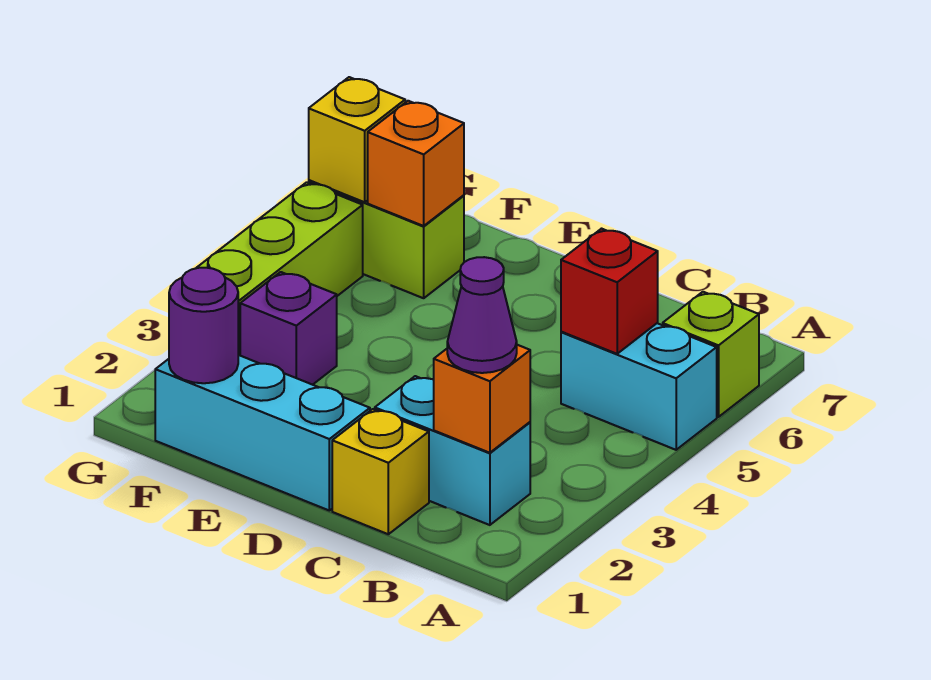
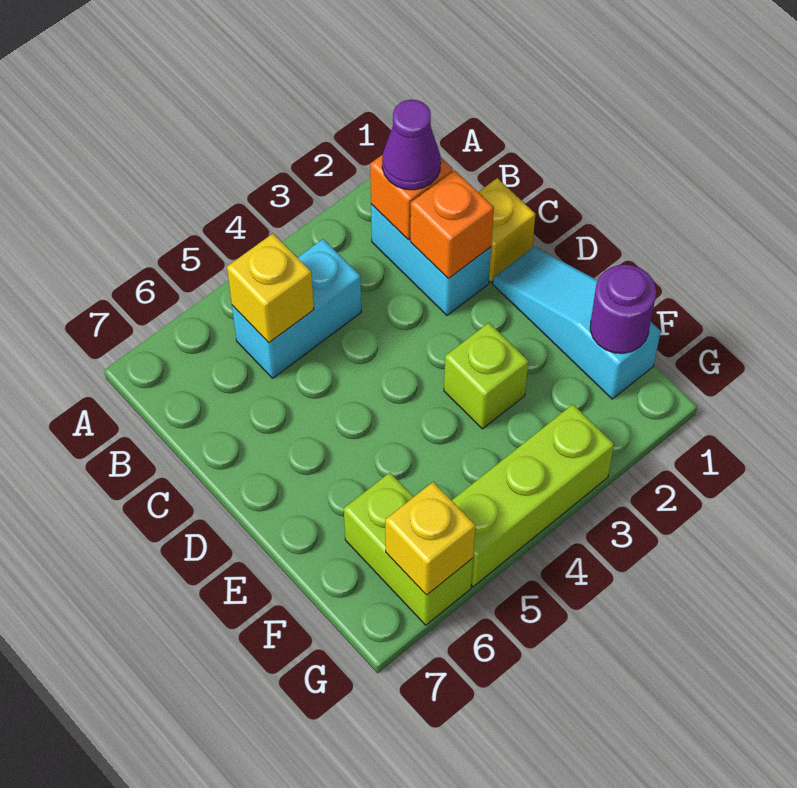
cyan brick A5:B5 level 1 -> cyan brick B4:B5 level 1
lime brick A6 level 1 -> lime brick E3 level 1
red brick B5 level 2 -> yellow brick B5 level 2
cyan brick D1:F1 level 1 -> cyan slope D1:F1 level 1 top F
purple brick F3 level 1 -> none
orange brick F6 level 2 -> orange brick C2 level 2

